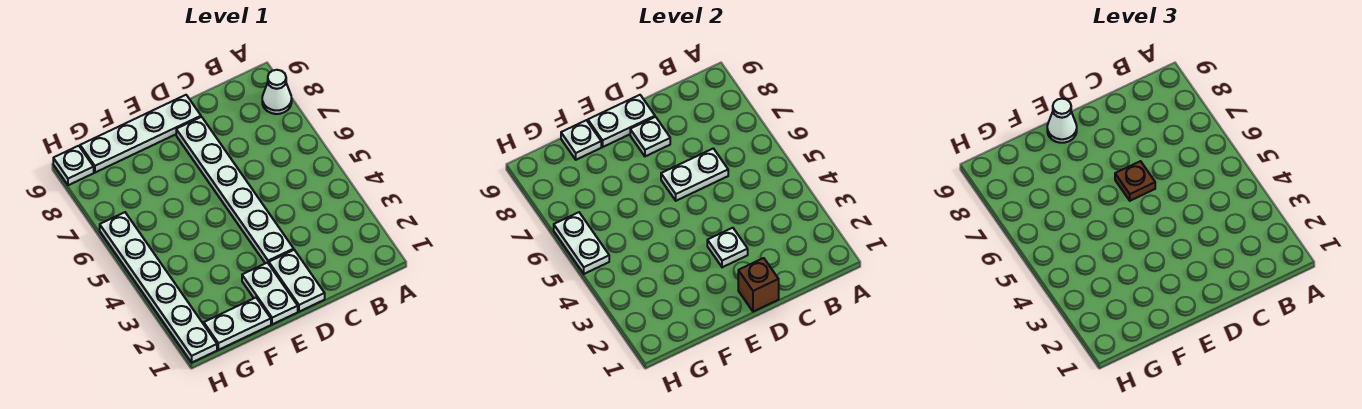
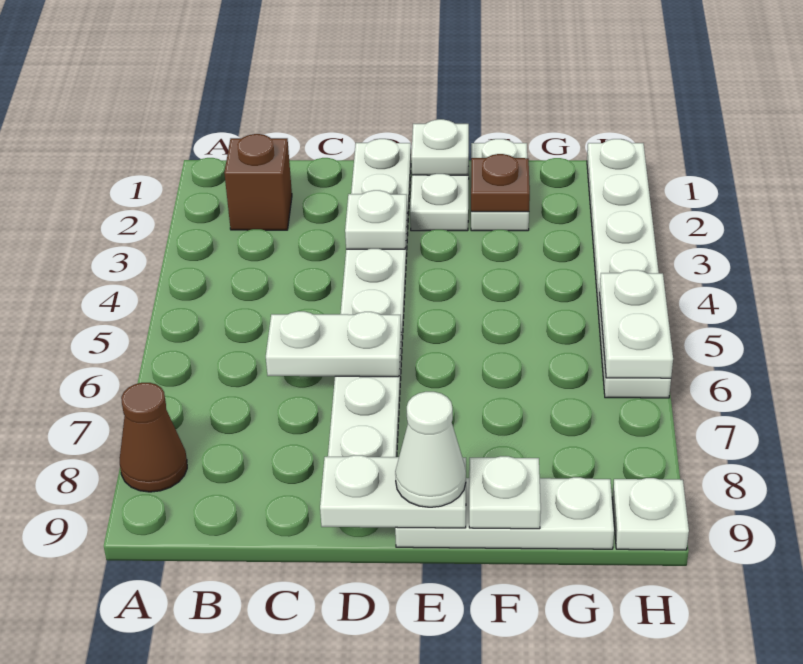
white cone A8 level 1 -> brown cone A8 level 1
brown brick D1 level 2 -> brown brick B2 level 1
brown plate D6 level 3 -> brown plate F2 level 2
white plate D8 level 2 -> white plate E1 level 2
white plate D9:G9 level 1 -> white plate E9:G9 level 1
white plate F1:G1 level 1 -> white plate F1:F2 level 1

